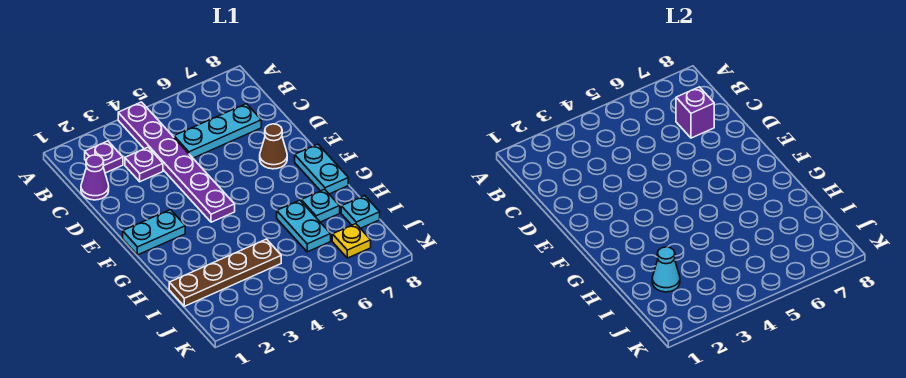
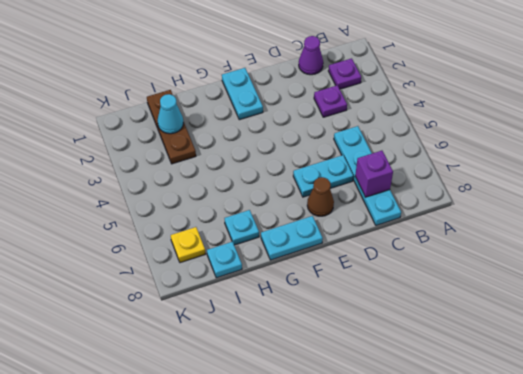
purple plate A4:F4 level 1 -> none
cyan plate C5:C7 level 1 -> cyan plate C5:C8 level 1
cyan plate H6:I6 level 1 -> cyan plate D6:E6 level 1
brown plate I1:I4 level 1 -> brown plate I1:I3 level 1

